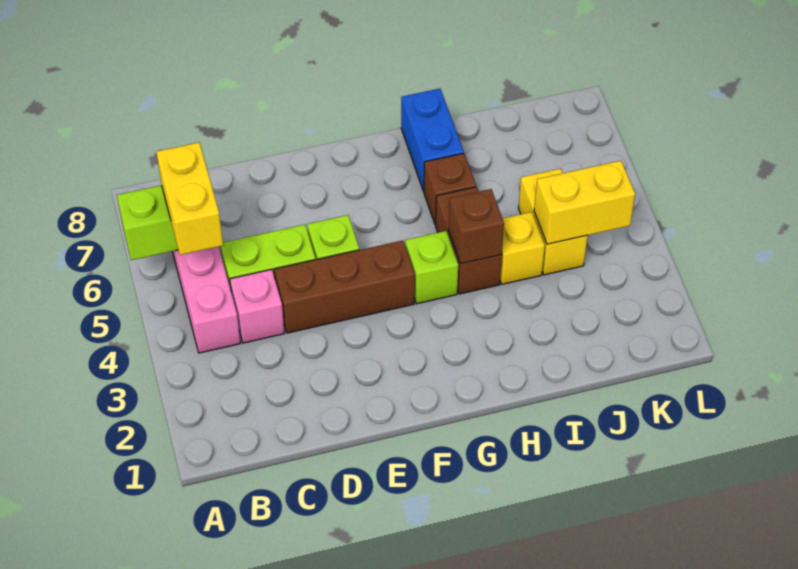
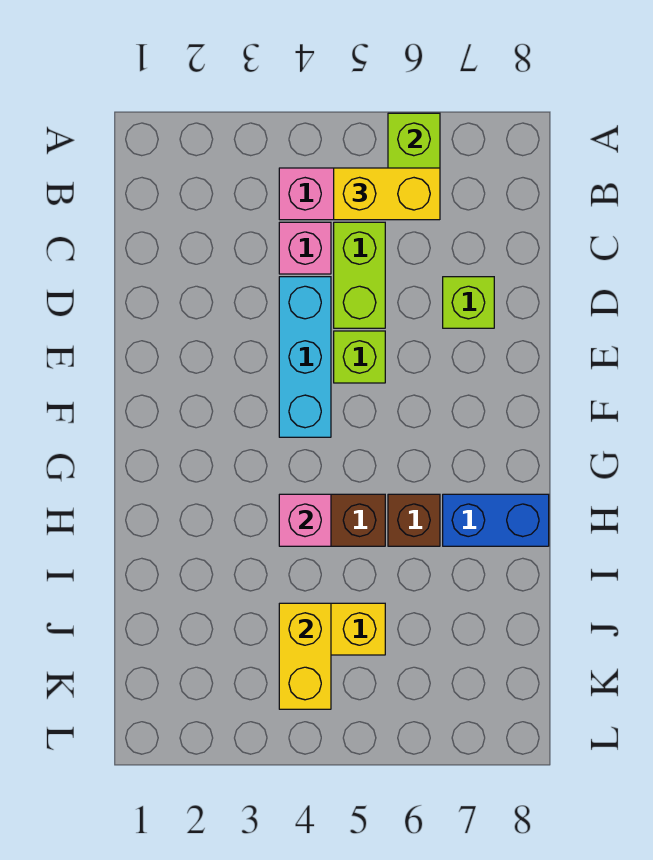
brown brick D4:F4 level 1 -> cyan brick D4:F4 level 1
lime brick G4 level 1 -> lime brick D7 level 1
brown brick H4 level 2 -> pink brick H4 level 2
yellow brick I4 level 1 -> none

